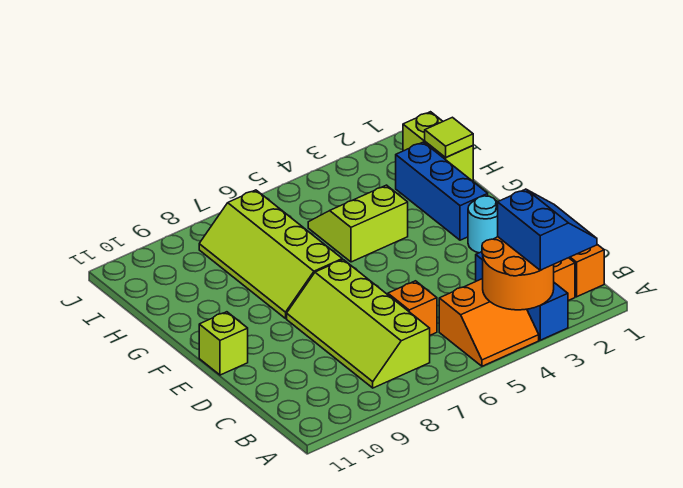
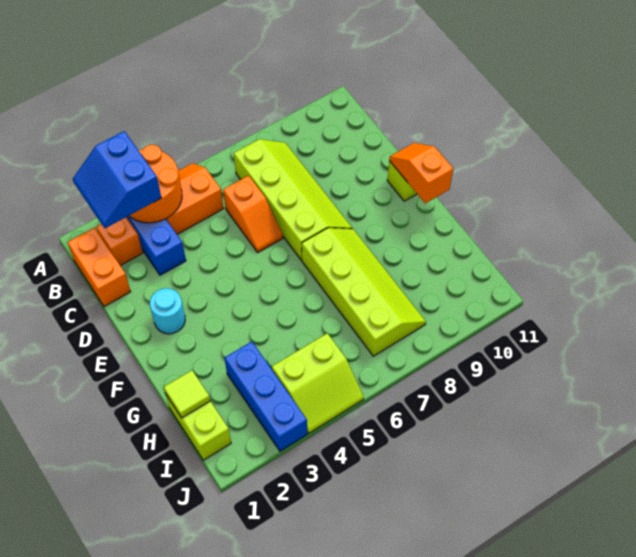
none -> orange slope E11:F11 level 2 top F
blue brick F2:H2 level 1 -> blue brick H3:J3 level 1
lime slope G4:H5 level 1 top G -> lime slope I4:J5 level 1 top I

